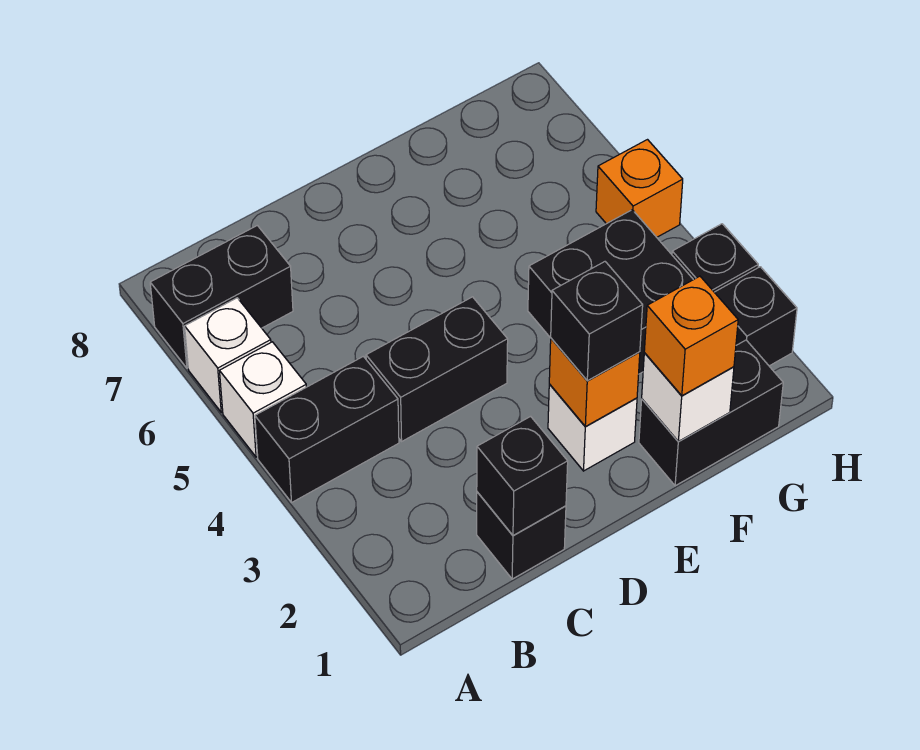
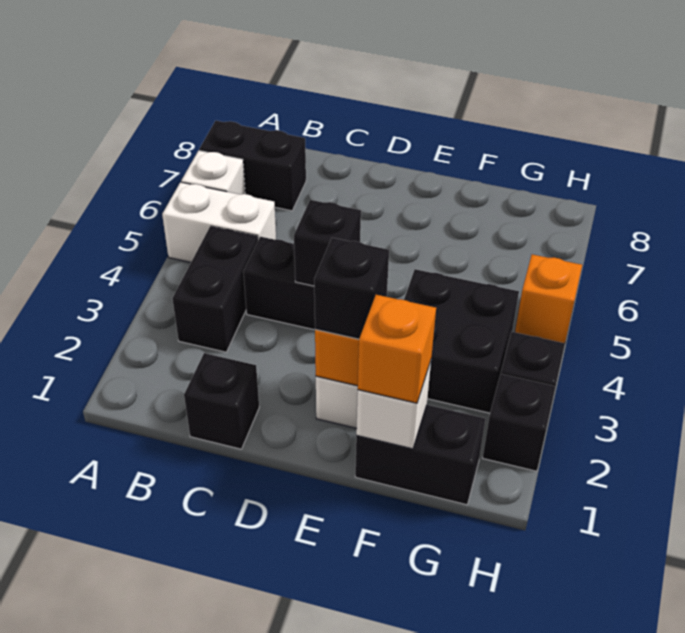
black brick A4:B4 level 1 -> black brick B3:B4 level 1
white brick A5 level 1 -> white brick A5:B5 level 1
black brick C1 level 2 -> black brick D4 level 2

